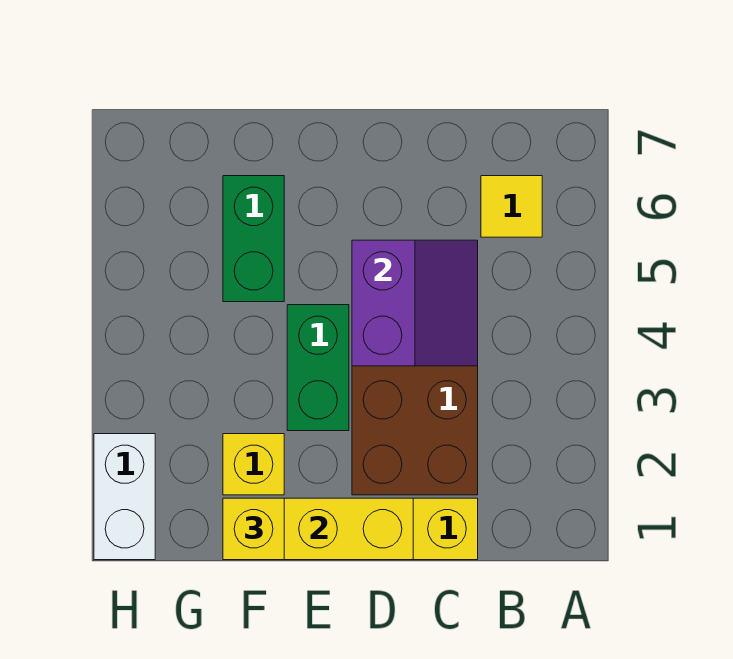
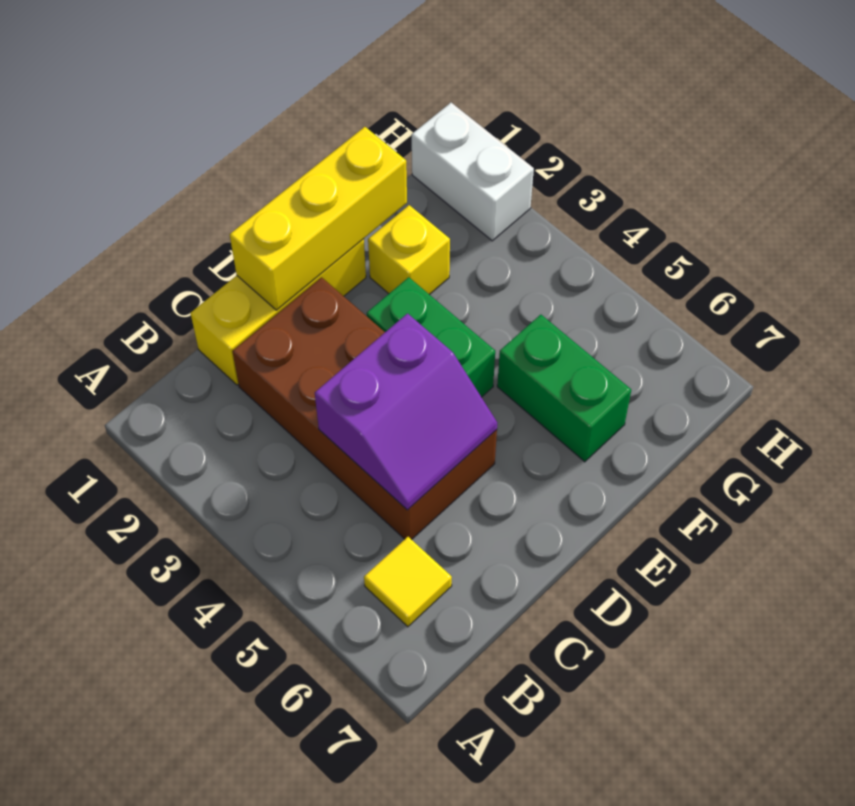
purple slope C4:D5 level 2 top D -> purple slope C4:D5 level 2 top 4
yellow brick F1 level 3 -> none

